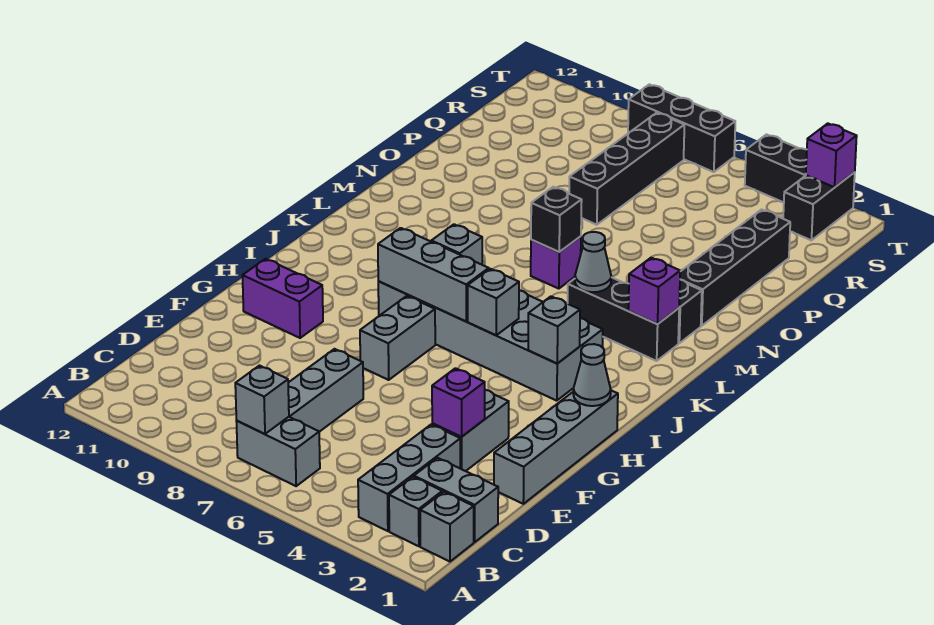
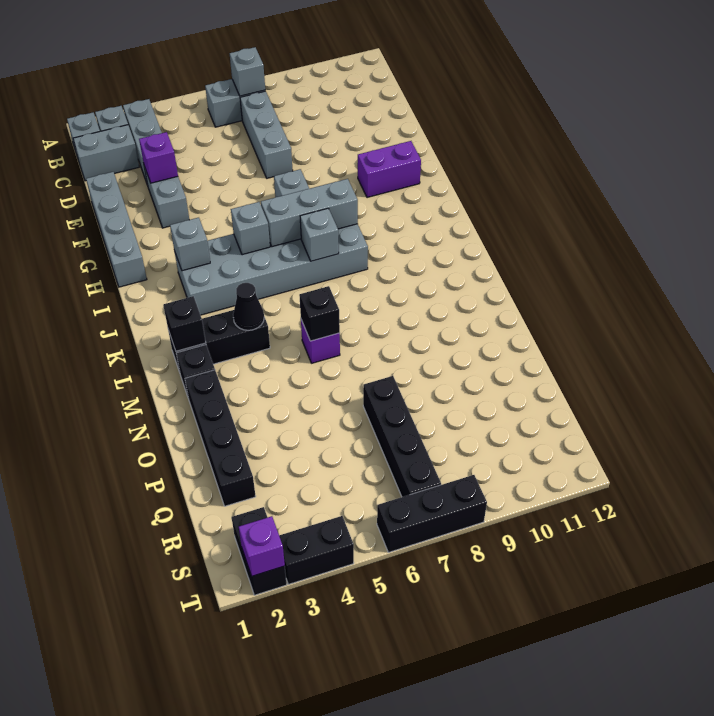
grey cone H1 level 2 -> none
purple brick L2 level 2 -> black brick L2 level 2
grey cone L4 level 2 -> black cone L4 level 2

